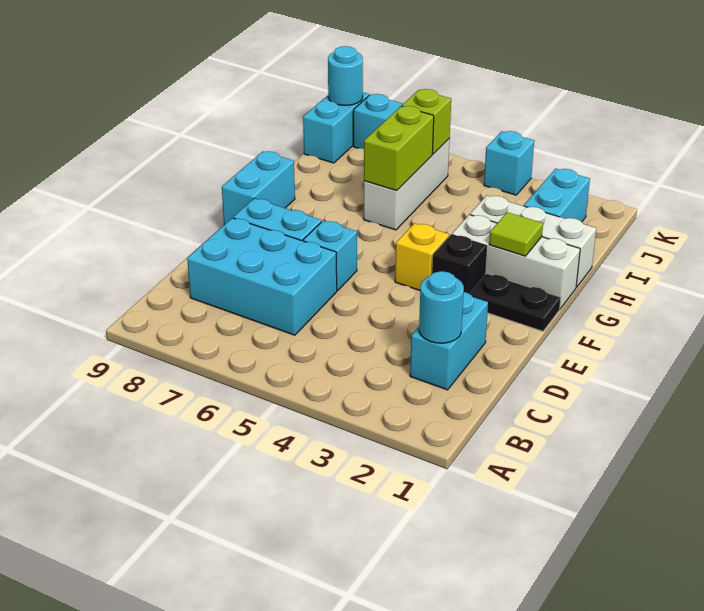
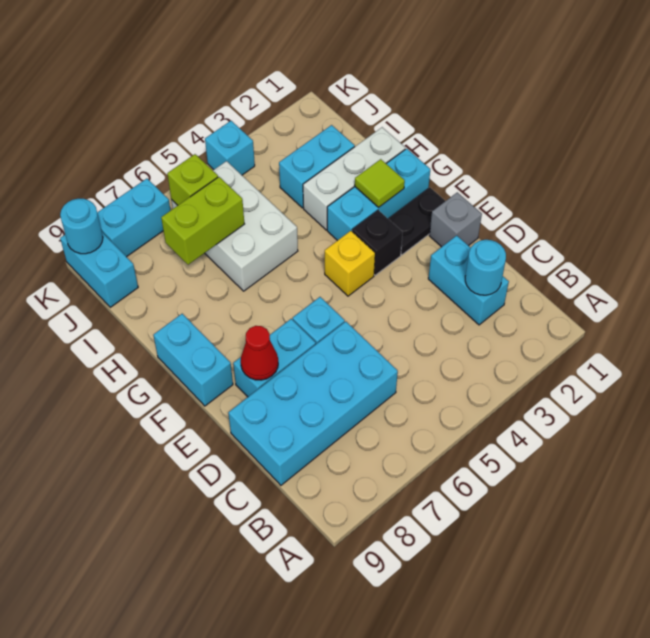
cyan brick C6:D8 level 1 -> cyan brick C6:D9 level 1
none -> grey brick E1 level 1
none -> red cone E8 level 2
white brick G1:G3 level 1 -> cyan brick G1:G3 level 1
white brick H6:J6 level 1 -> white brick H5:J6 level 1
lime brick H6:I6 level 2 -> lime brick I6:I7 level 2
cyan brick I2:J2 level 1 -> cyan brick I2:I3 level 1

